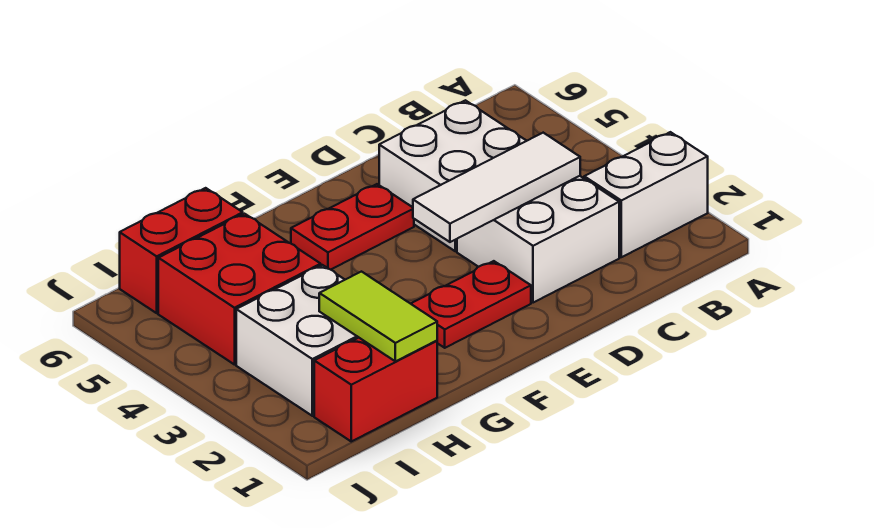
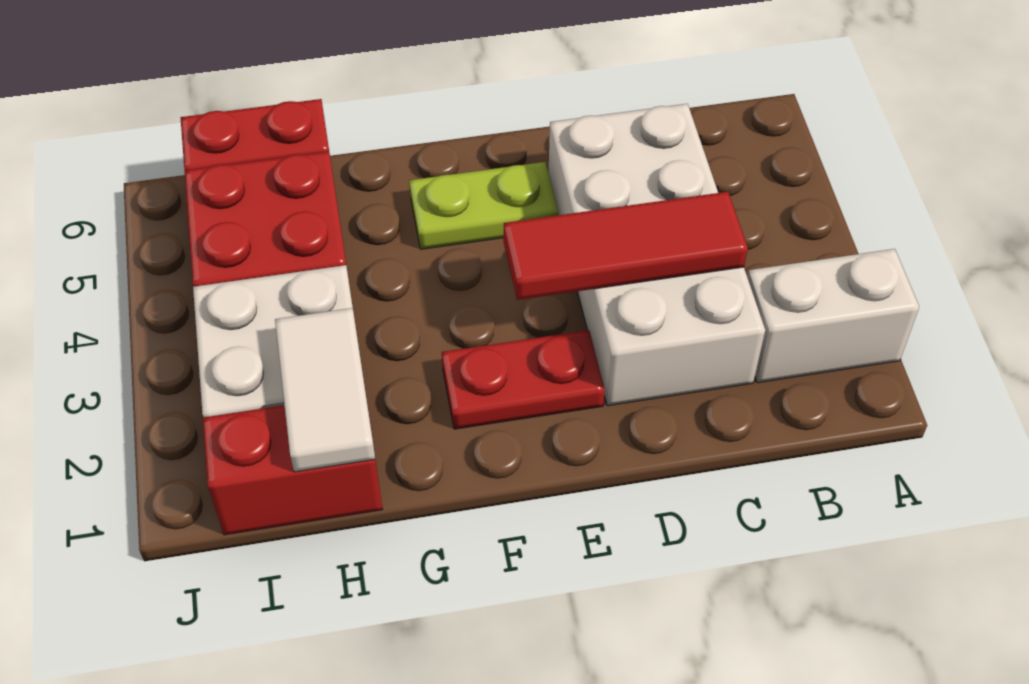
white tile C3:E3 level 2 -> red tile C3:E3 level 2
red plate E5:F5 level 1 -> lime plate E5:F5 level 1
lime tile H1:H2 level 2 -> white tile H1:H2 level 2

